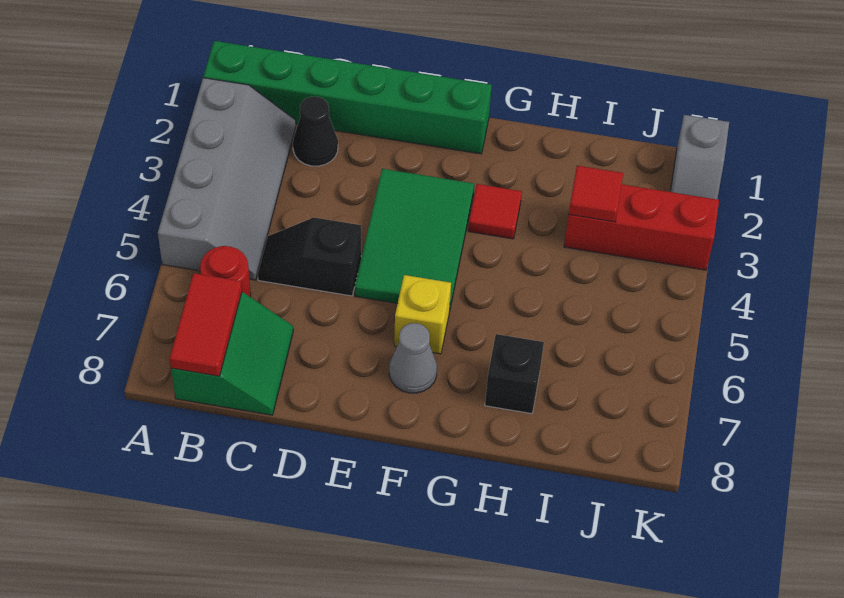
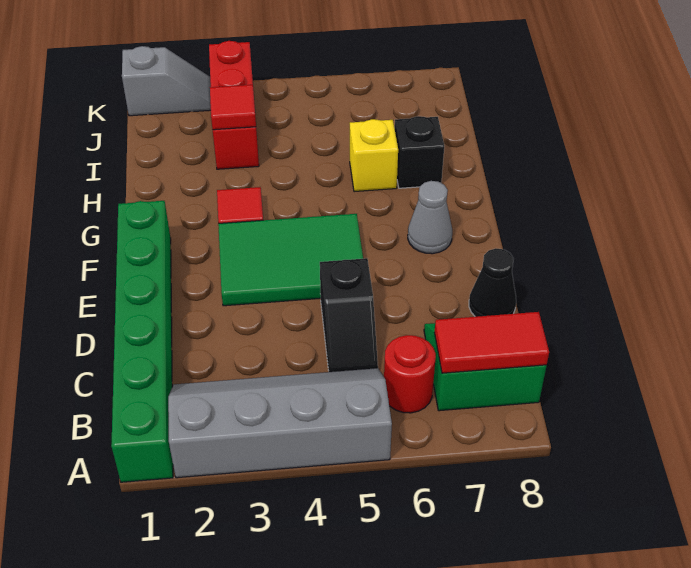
black cone C2 level 1 -> black cone D8 level 1
yellow brick F6 level 1 -> yellow brick H6 level 1

